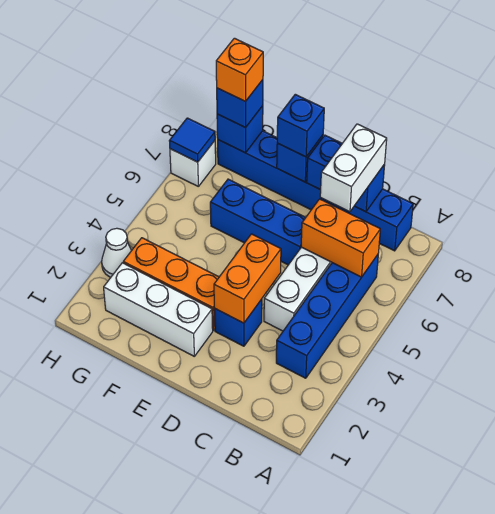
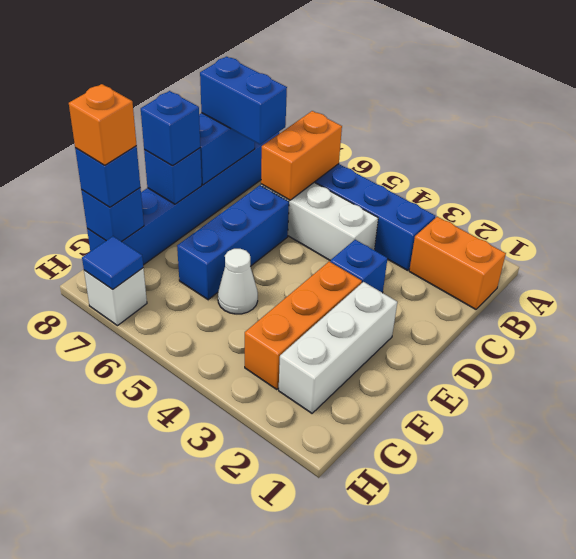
white brick C7:C8 level 3 -> blue brick C7:C8 level 3
orange brick D3:D4 level 2 -> orange brick B1:B2 level 1
white cone H3 level 1 -> white cone F5 level 1

